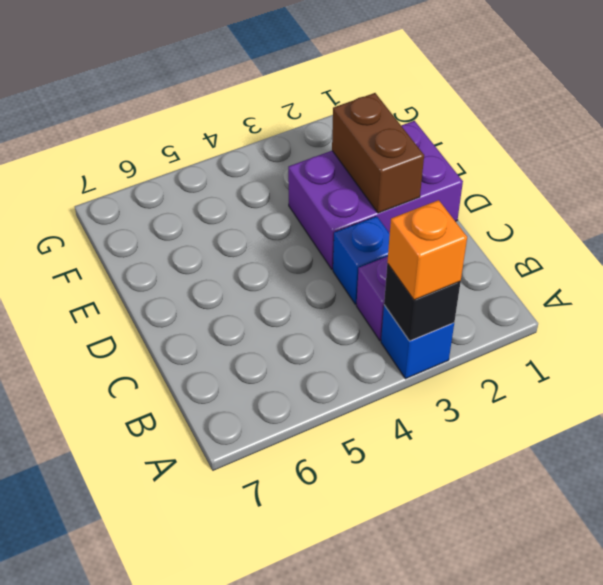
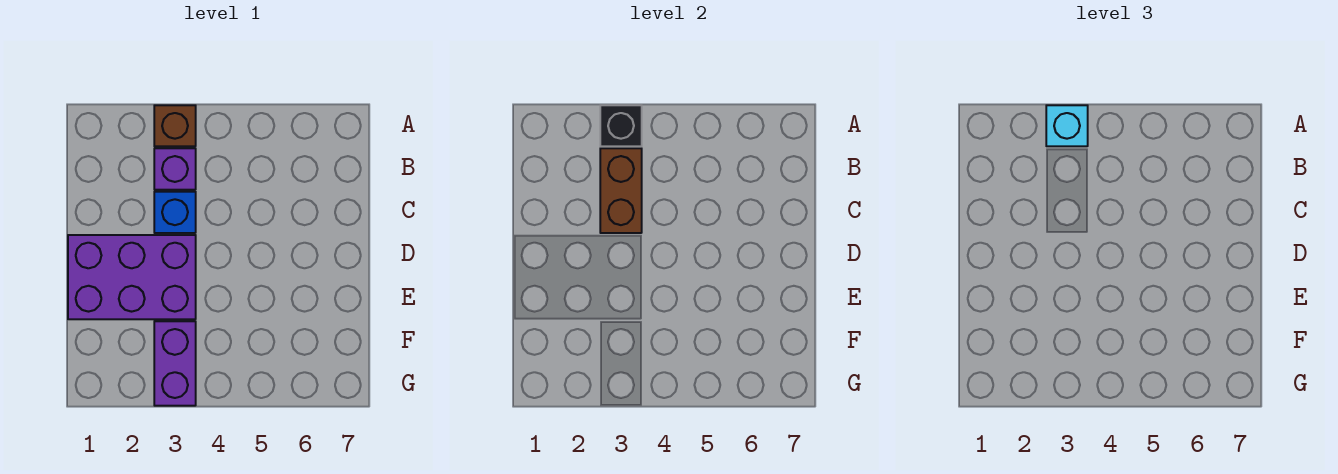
blue brick A3 level 1 -> brown brick A3 level 1
orange brick A3 level 3 -> cyan brick A3 level 3
brown brick D2:E2 level 2 -> brown brick B3:C3 level 2
none -> purple brick F3:G3 level 1

